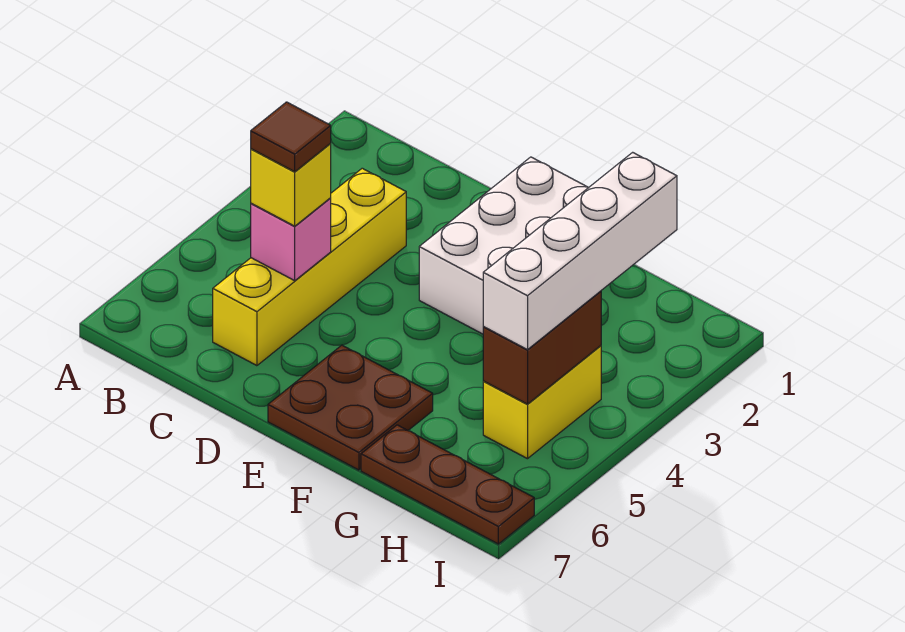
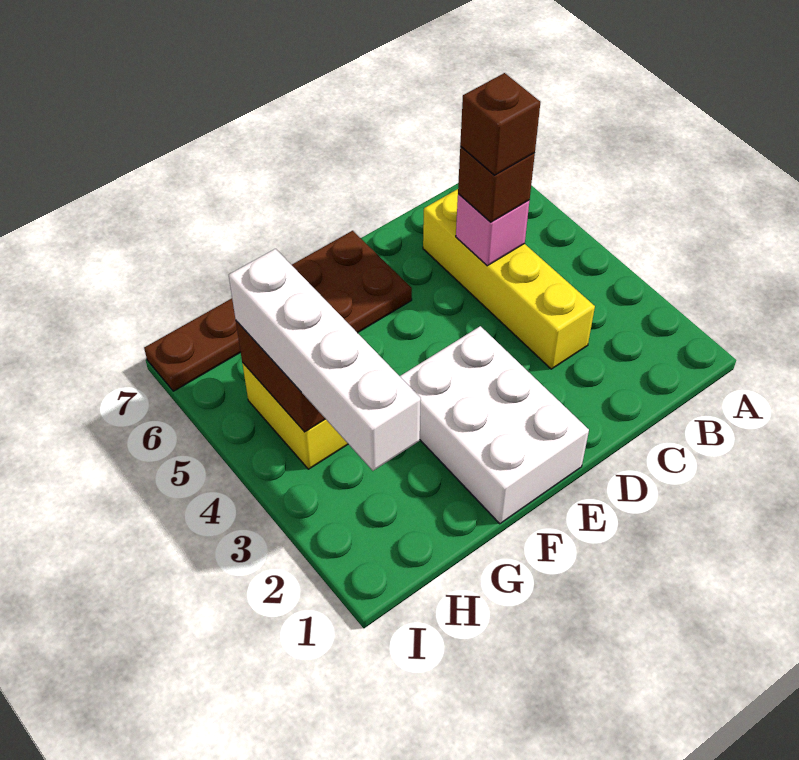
yellow brick C5 level 3 -> brown brick C5 level 3
brown tile C5 level 4 -> brown brick C5 level 4

